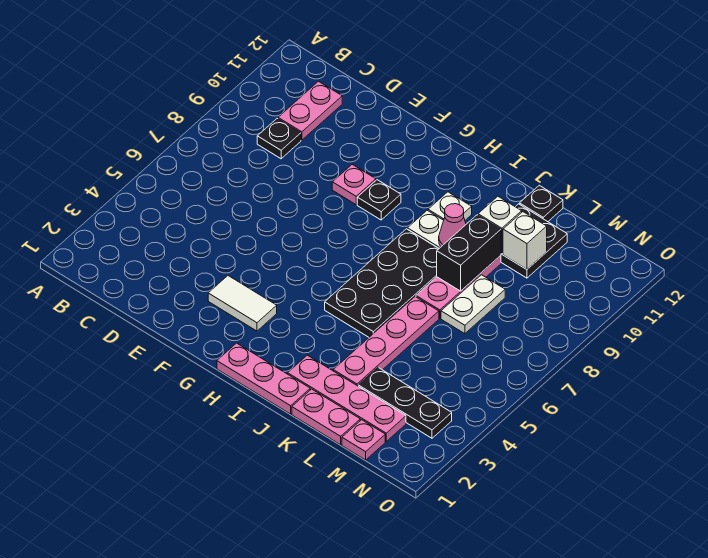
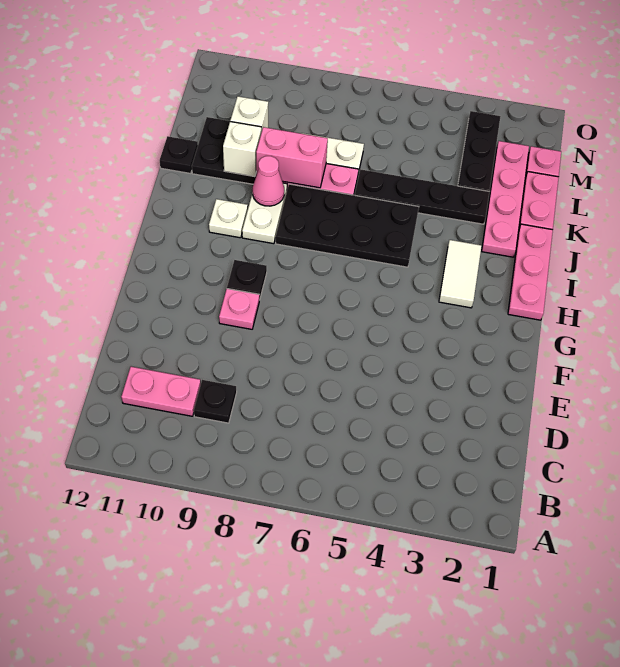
white tile F3:G3 level 1 -> white tile H3:I3 level 1
pink plate K3:K6 level 1 -> black plate K3:K6 level 1
black brick K8:K9 level 2 -> pink brick K8:K9 level 2

